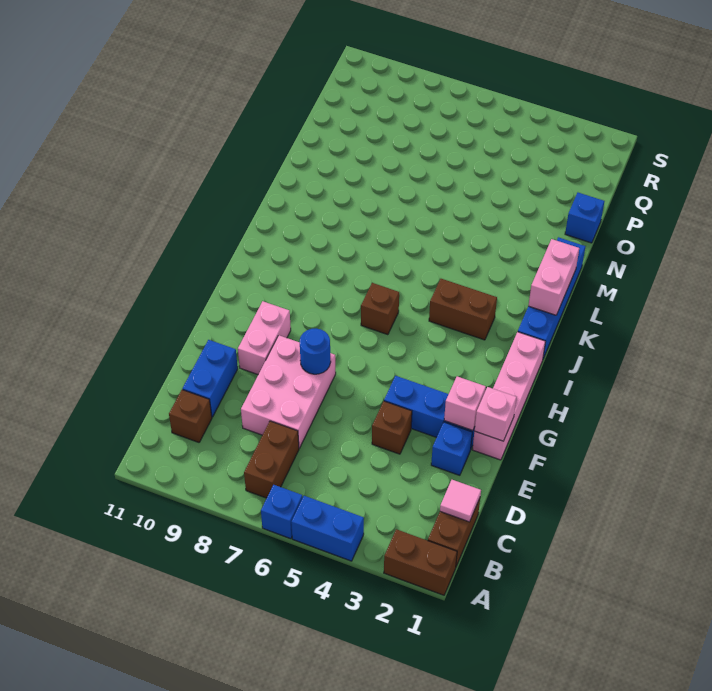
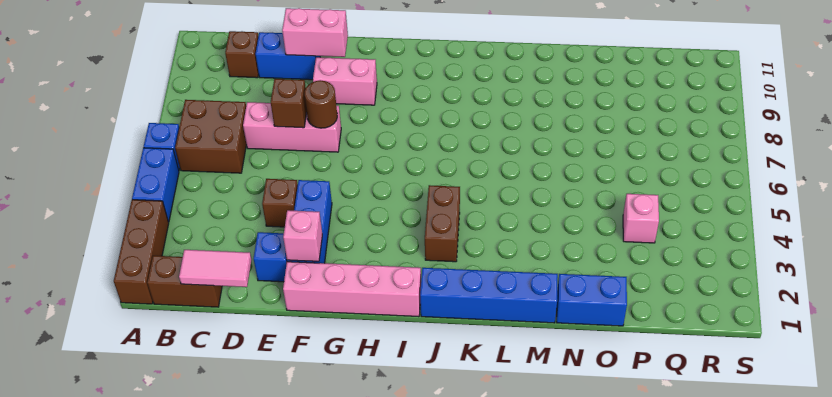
brown brick A1:A2 level 1 -> brown brick A1:A3 level 1
brown brick B7:C7 level 1 -> brown brick B6:C7 level 1
pink tile C1 level 2 -> pink tile C1:D1 level 2
pink brick D7:F8 level 1 -> pink brick D7:F7 level 1
pink brick F1 level 2 -> pink brick P4 level 1
blue round brick F7 level 2 -> brown round brick F7 level 2
brown brick I6 level 1 -> brown brick E7 level 2
pink brick K1:L1 level 2 -> pink brick E10:F10 level 2
blue brick O1 level 1 -> blue brick N1:O1 level 1

